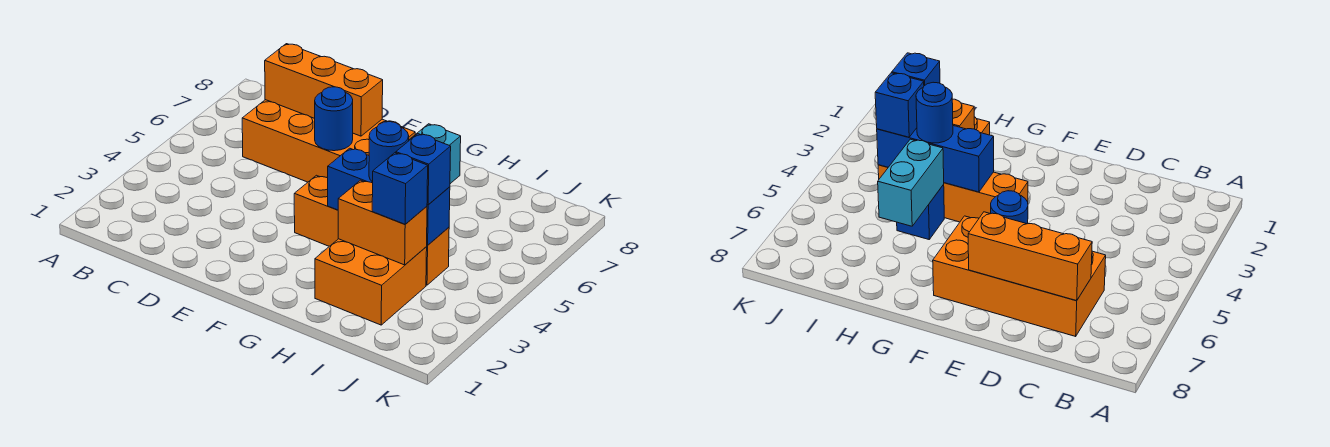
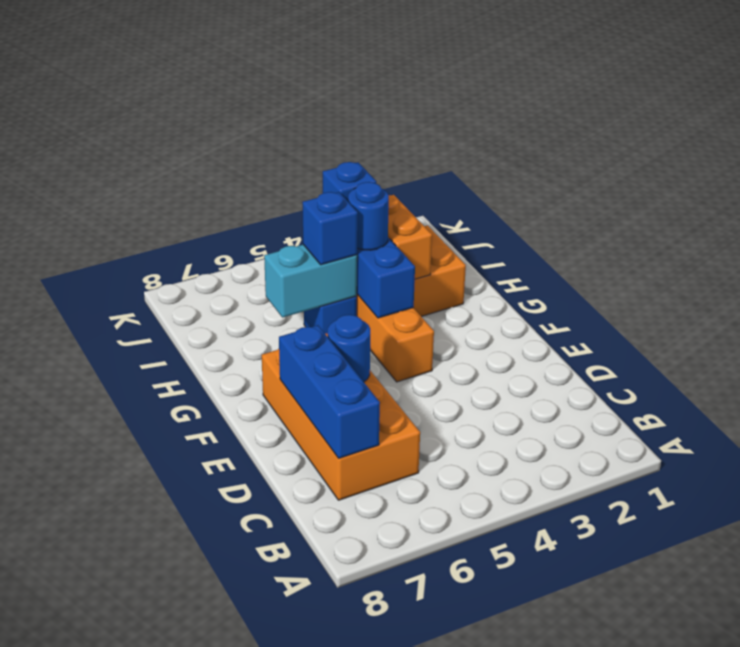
orange brick C7:E7 level 2 -> blue brick C7:E7 level 2
blue brick I3 level 3 -> blue brick H5 level 3

